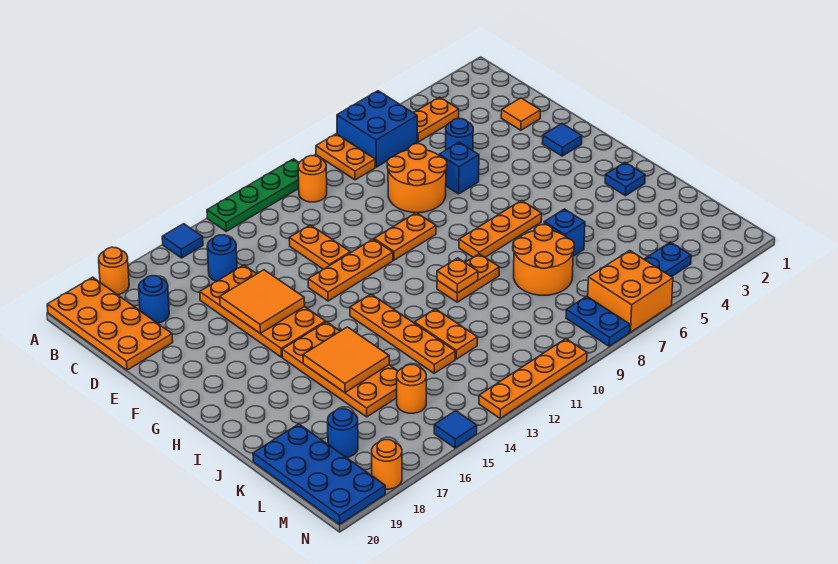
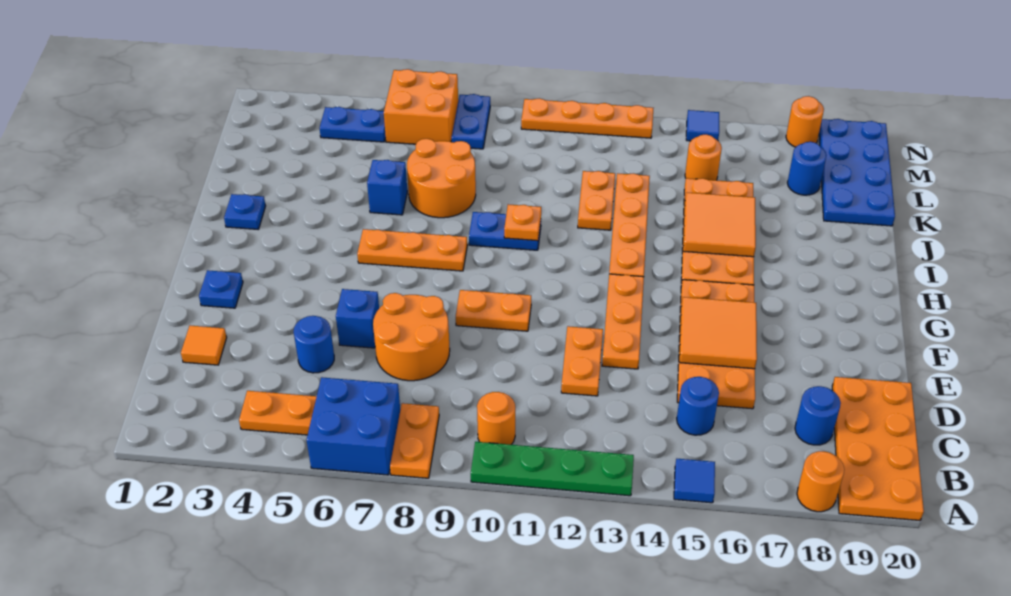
blue tile F2 level 1 -> blue plate F2 level 1
orange plate F11:F13 level 1 -> orange plate E13:G13 level 1
orange plate I9:I10 level 1 -> blue plate I9:I10 level 1

